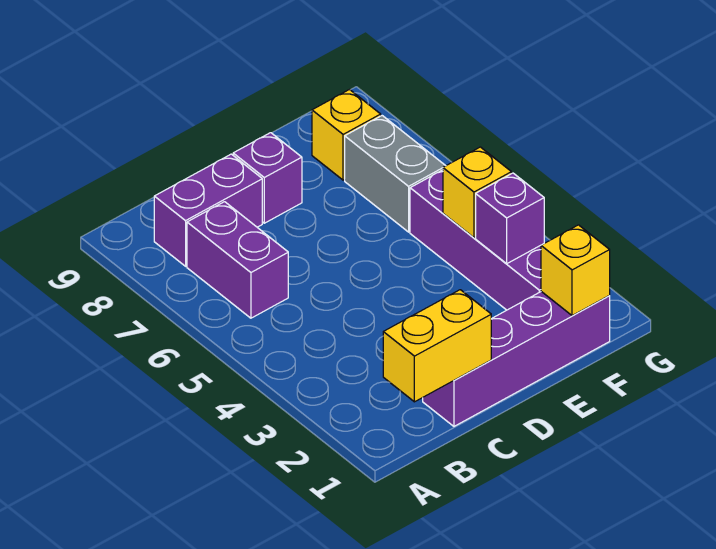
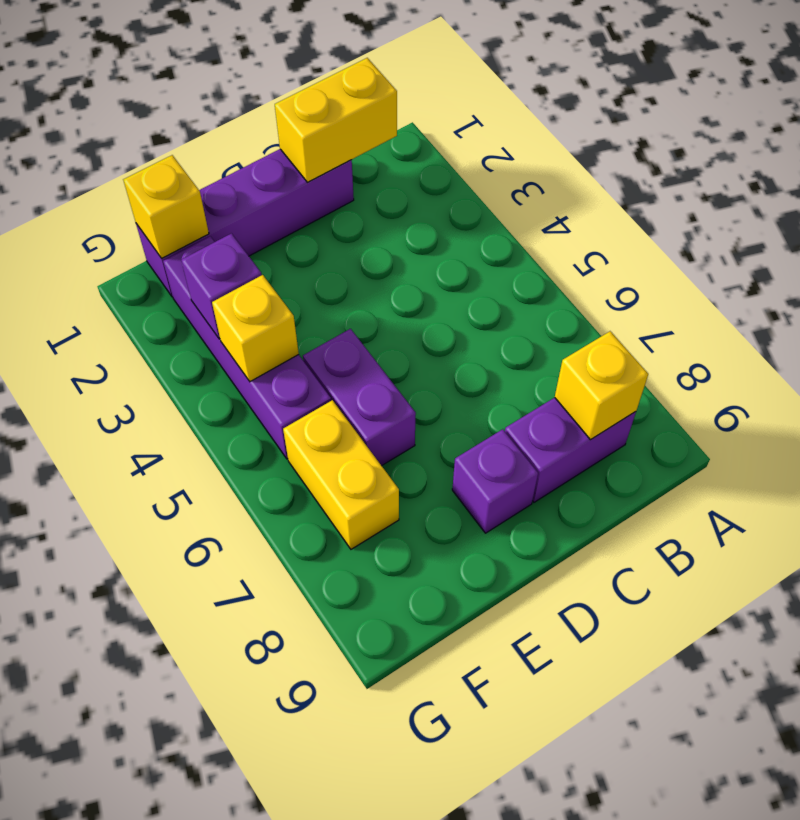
purple brick B6:B7 level 1 -> purple brick E5:E6 level 1
grey brick F6:F7 level 1 -> yellow brick F6:F7 level 1
yellow brick F8 level 1 -> yellow brick B8 level 2

